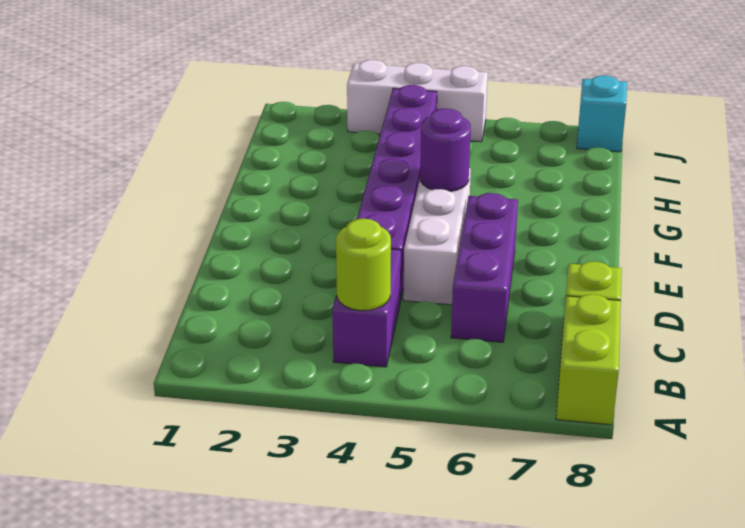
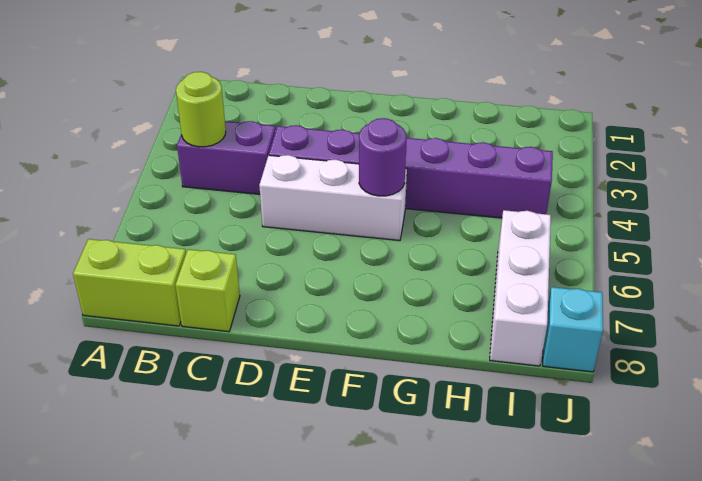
purple brick C6:E6 level 1 -> none
white brick J3:J5 level 1 -> white brick I6:I8 level 1

